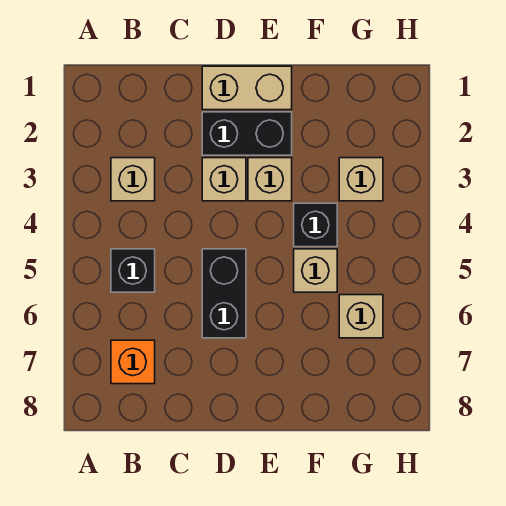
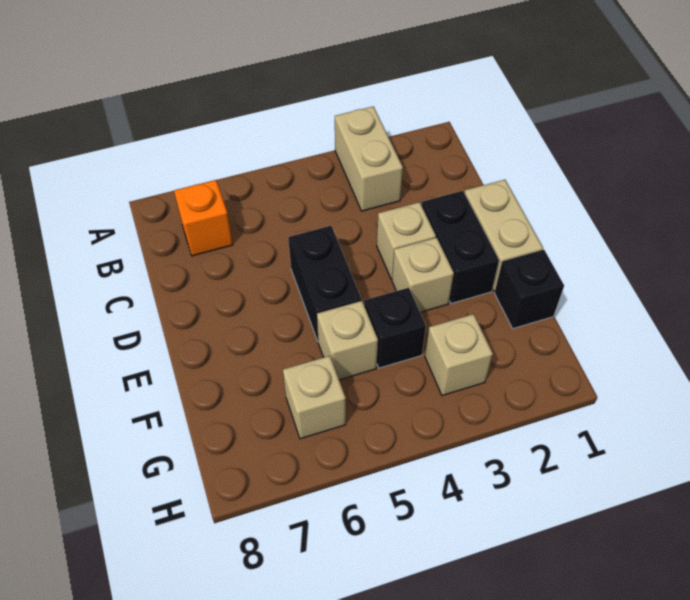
tan brick B3 level 1 -> tan brick A3:B3 level 1
black brick B5 level 1 -> black brick F1 level 1
black brick D5:D6 level 1 -> black brick D5:E5 level 1

